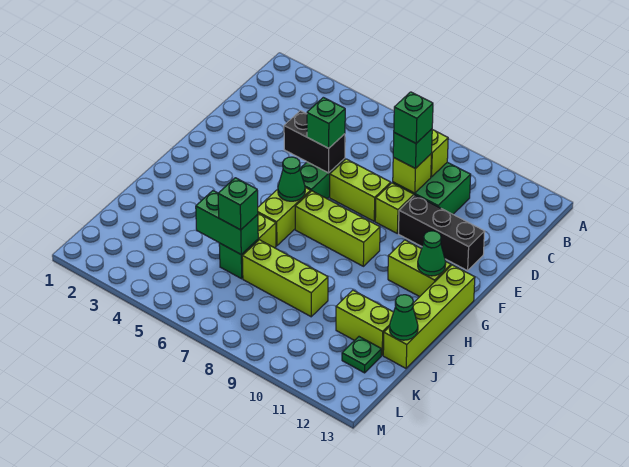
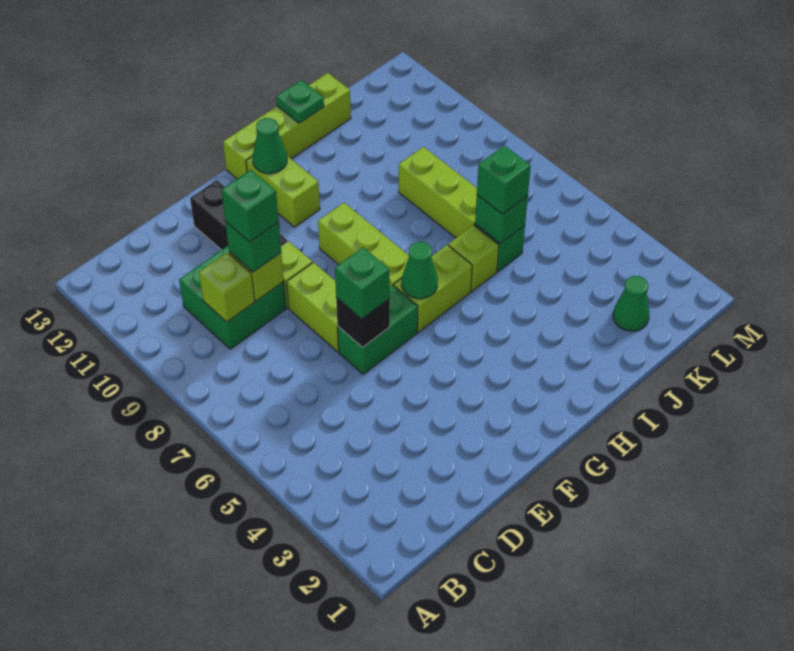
black brick E5:E6 level 2 -> black brick E6 level 2
green brick J5:J6 level 2 -> green brick J6 level 2
lime brick J11:J12 level 1 -> none
green cone J13 level 2 -> green cone K2 level 1
green plate K12 level 1 -> green plate I13 level 2

